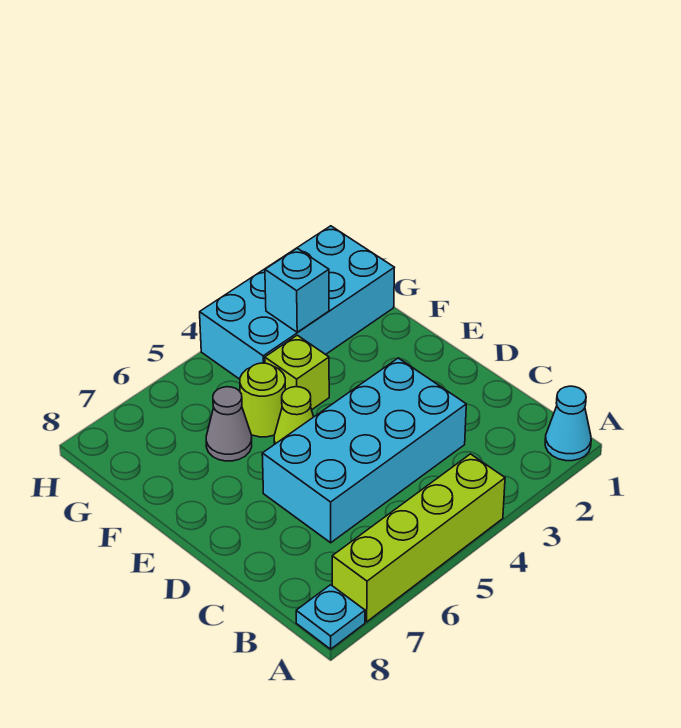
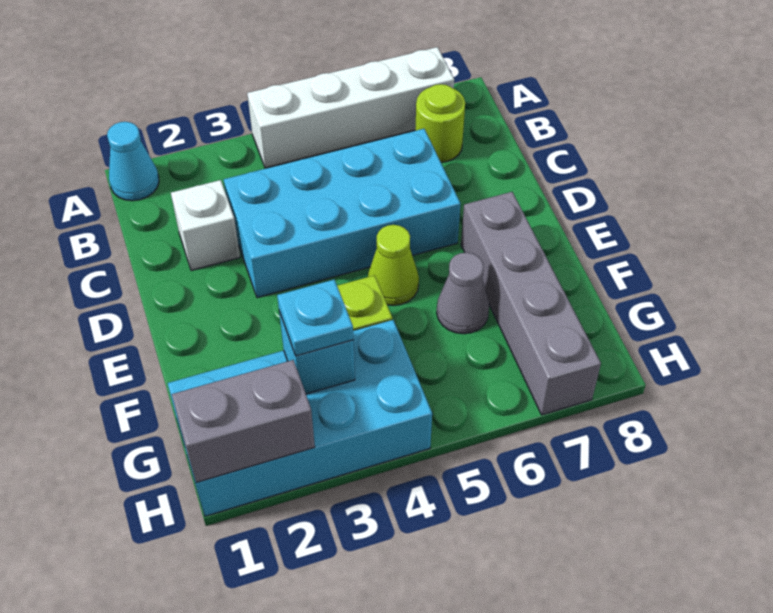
lime brick A4:A7 level 1 -> white brick A4:A7 level 1
cyan plate A8 level 1 -> cyan plate G3 level 3
none -> white brick C2 level 1
none -> grey brick E7:H7 level 1
lime round brick F5 level 1 -> lime round brick B7 level 1
none -> grey brick H1:H2 level 2

